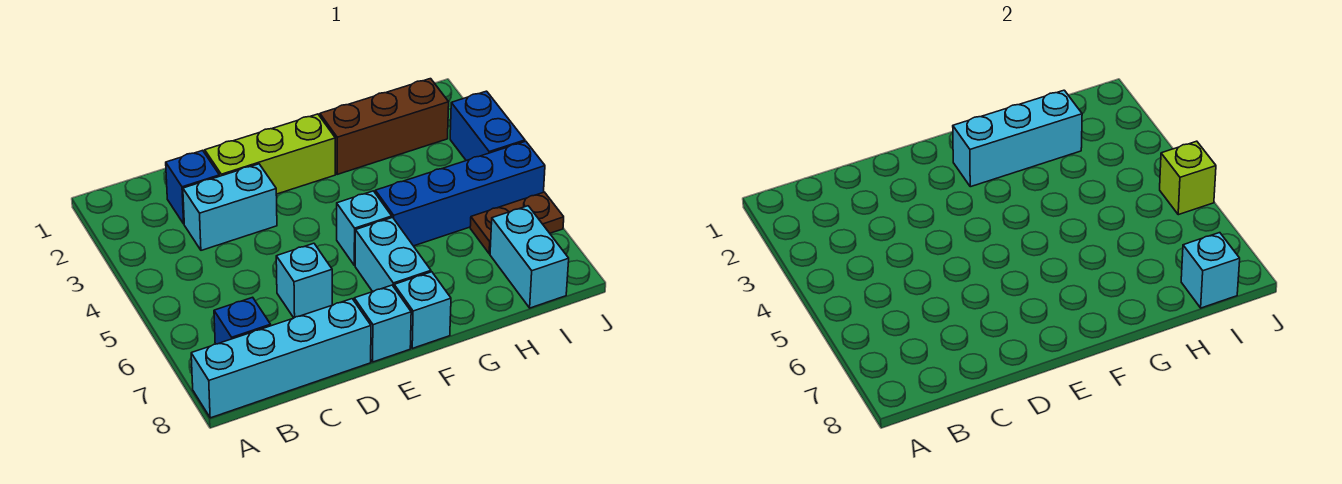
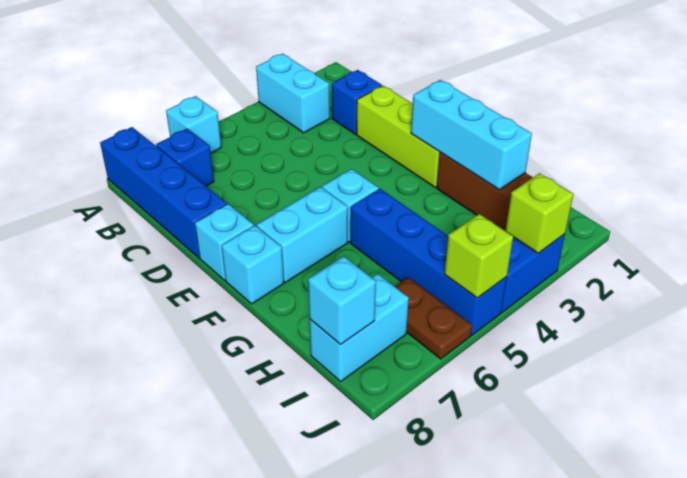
cyan brick A8:D8 level 1 -> blue brick A8:D8 level 1
cyan brick C3:D3 level 1 -> cyan brick A3:B3 level 1
cyan brick D6 level 1 -> cyan brick A6 level 1
none -> lime brick J3 level 2

